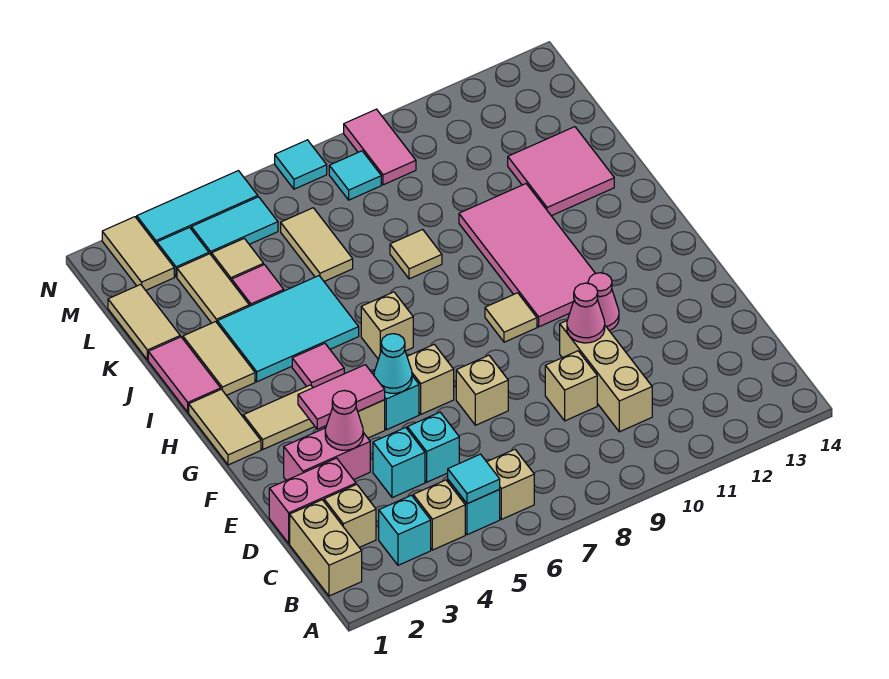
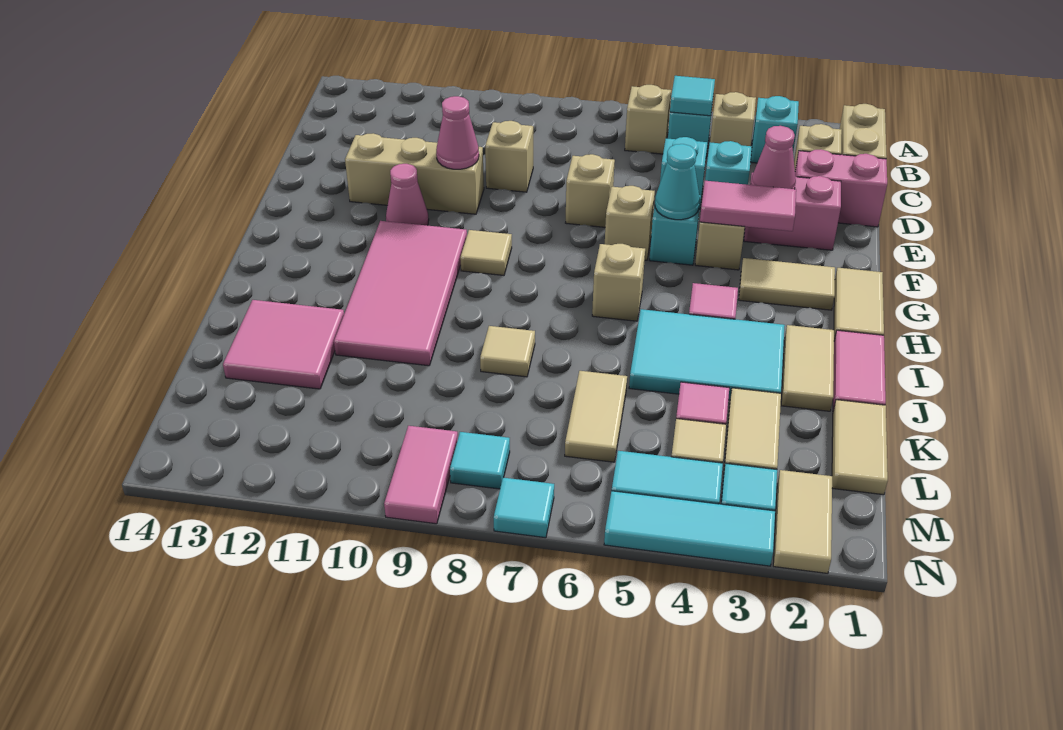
tan brick C10:E10 level 1 -> tan brick E10:E12 level 1

